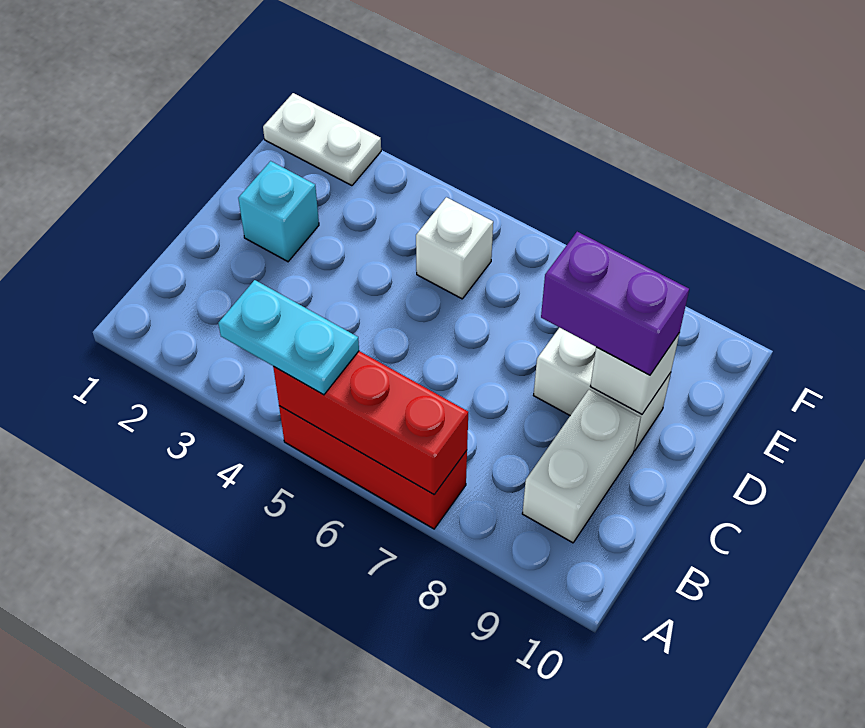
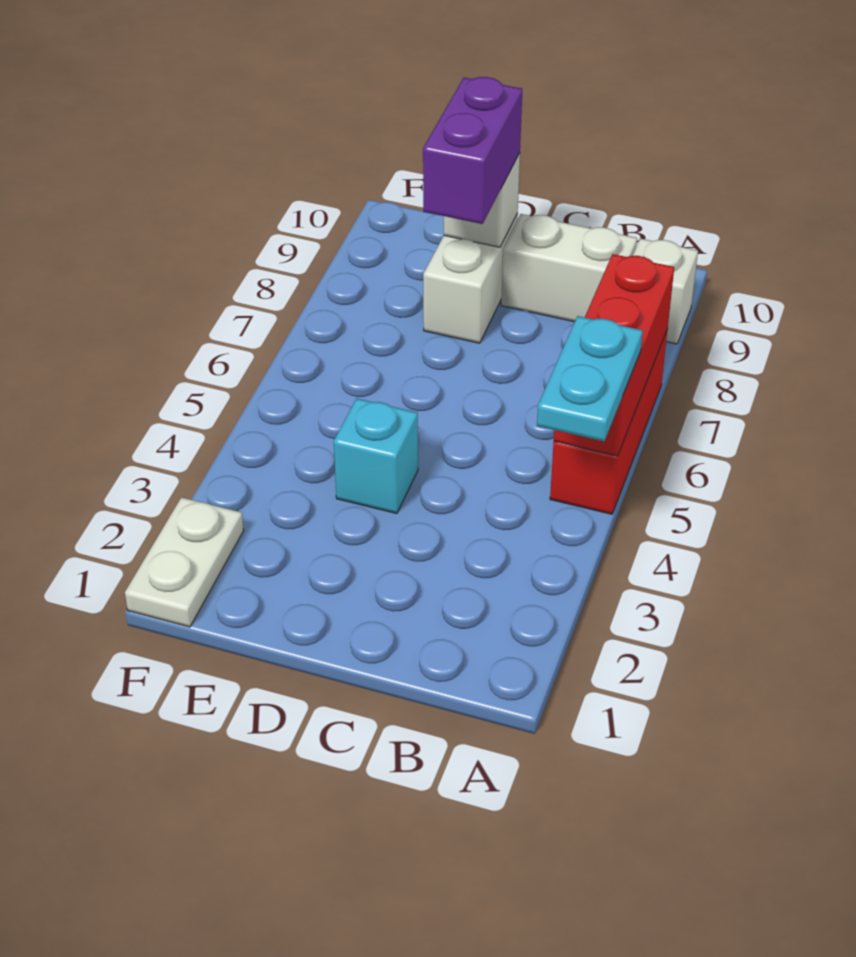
cyan brick D2 level 1 -> cyan brick D4 level 1
white brick E5 level 1 -> white brick A9 level 1

